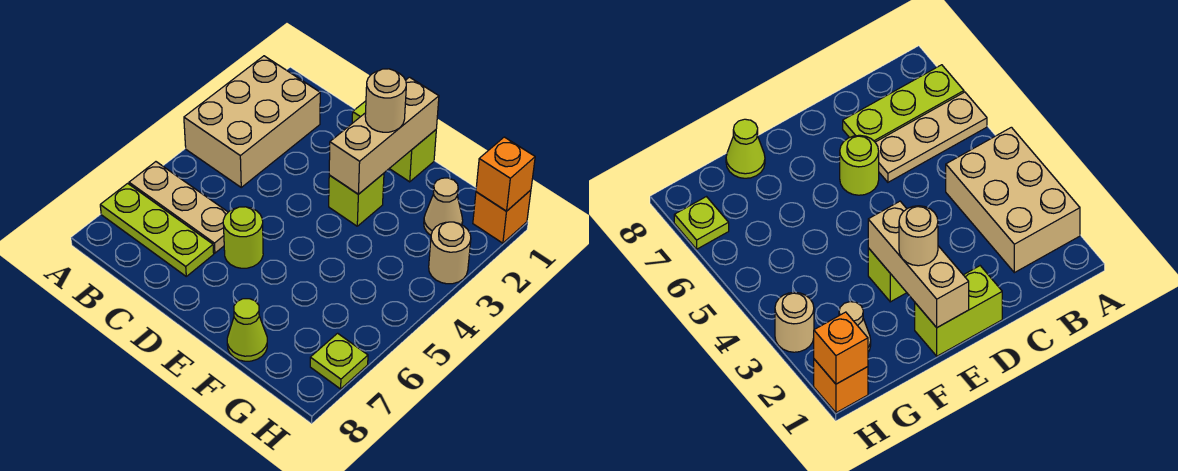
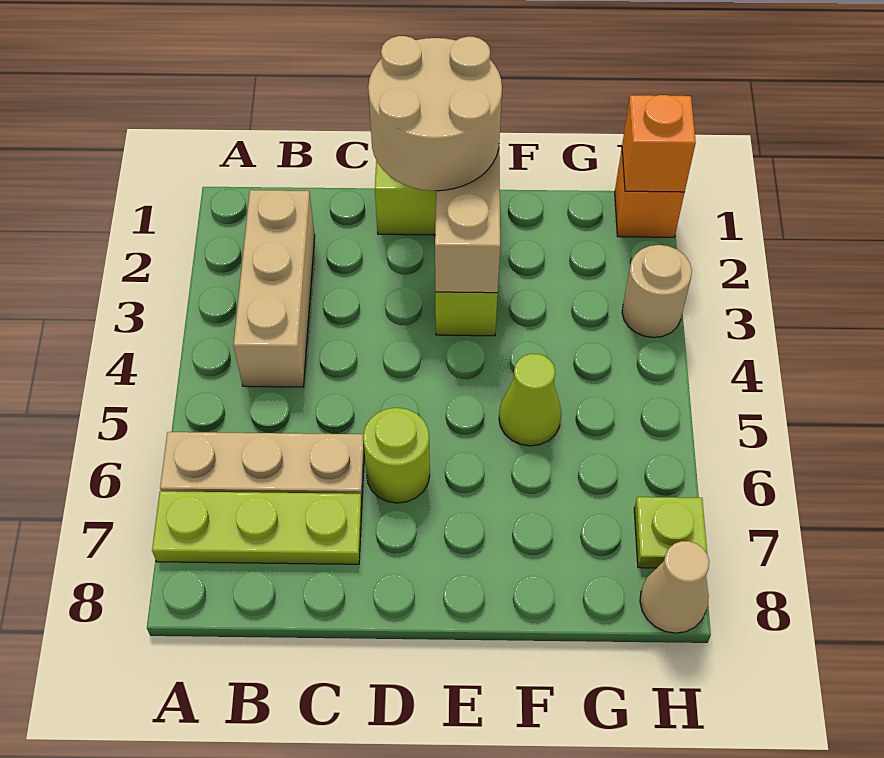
tan brick A2:B4 level 1 -> tan brick B2:B4 level 1
tan round brick E2 level 3 -> tan round brick D1:E2 level 3
lime cone F8 level 1 -> lime cone F5 level 1
tan cone G2 level 1 -> tan cone H8 level 1

